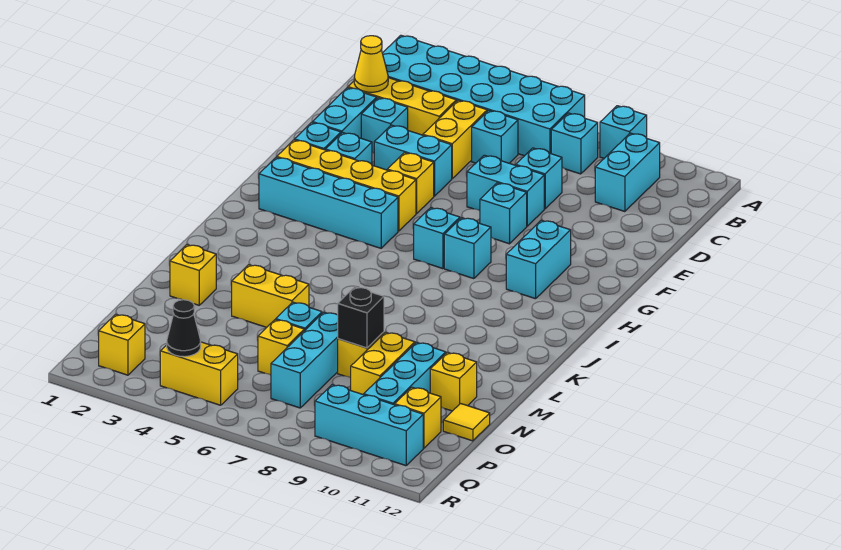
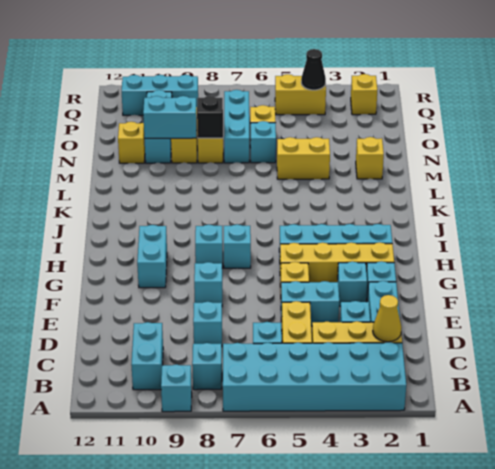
cyan brick E7:E8 level 1 -> cyan brick N9:N10 level 2
yellow tile O12 level 1 -> none
yellow brick P11 level 1 -> none

